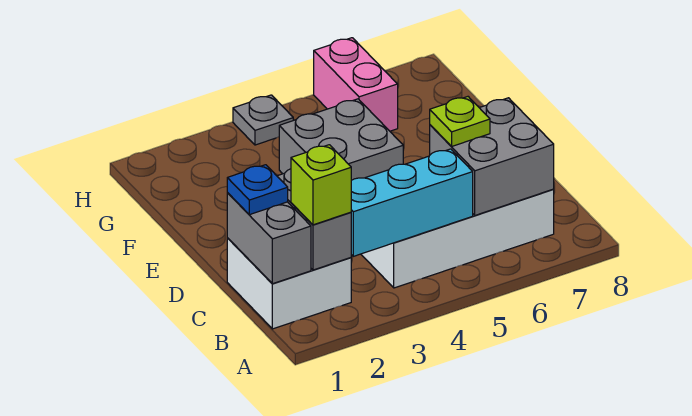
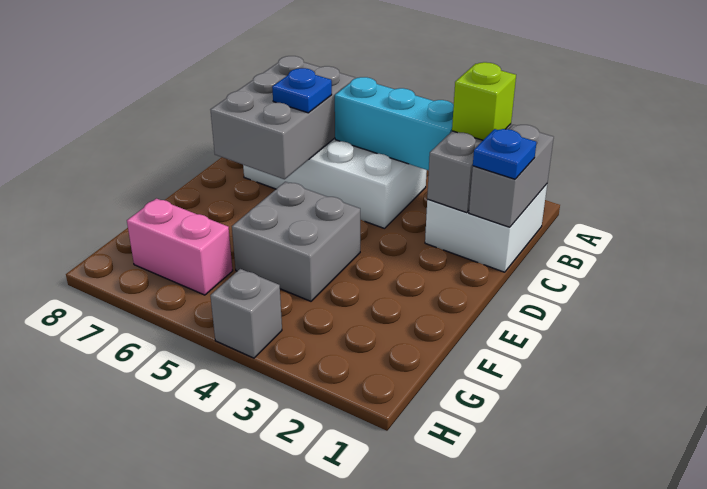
grey brick B6:C7 level 2 -> grey brick B6:D7 level 2
lime plate C6 level 3 -> blue plate C6 level 3
pink brick G6:H6 level 1 -> pink brick G6:G7 level 1
grey plate H4 level 1 -> grey brick H4 level 1

